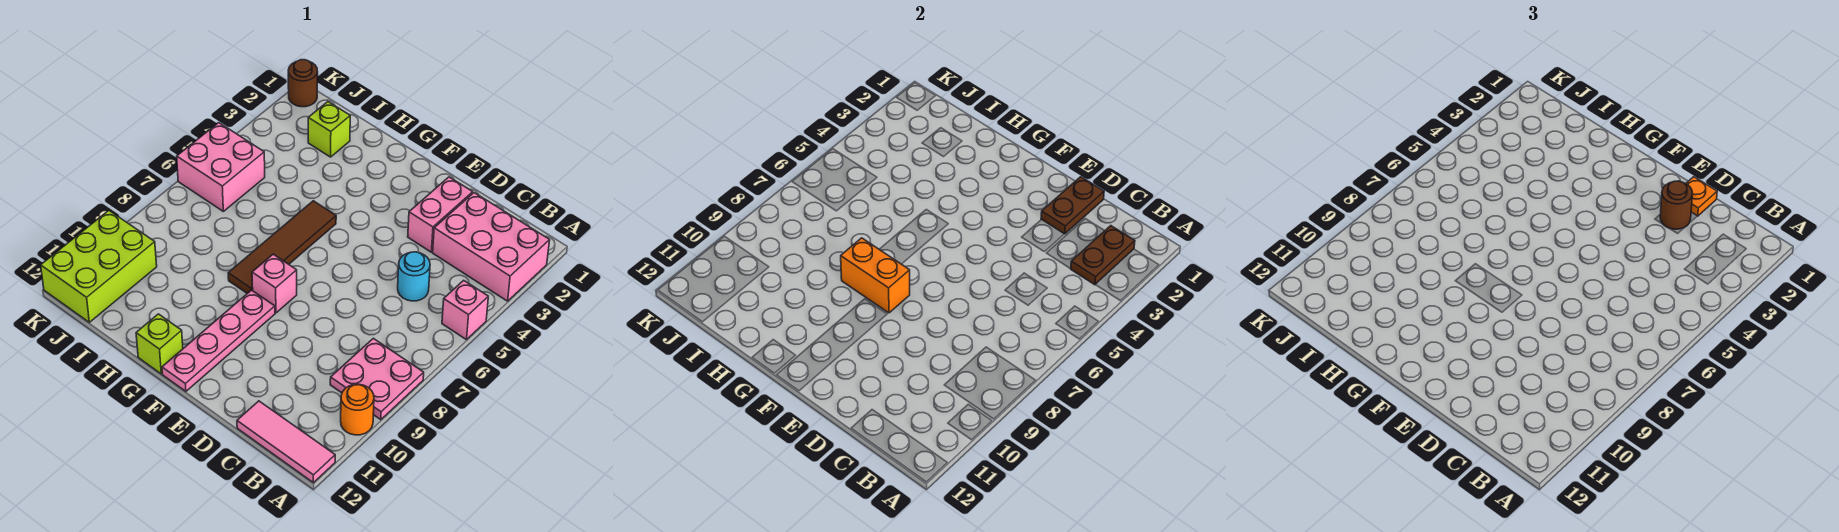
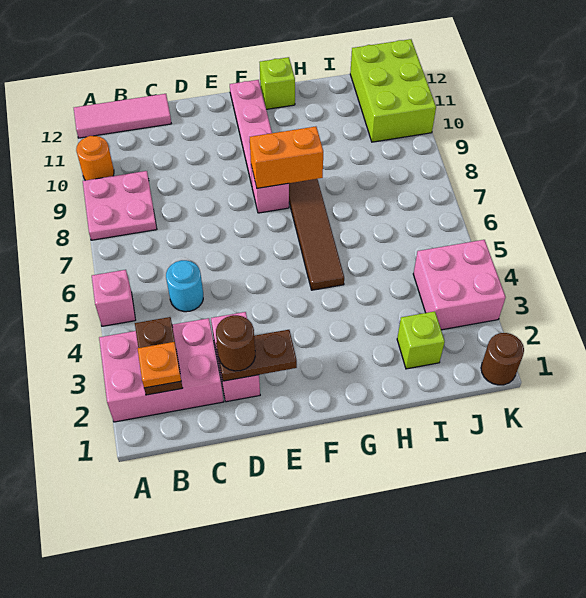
brown plate D1:D2 level 2 -> brown plate D2:E2 level 2
orange plate D1 level 3 -> orange plate B2 level 3
pink brick J5:K6 level 1 -> pink brick J3:K4 level 1

